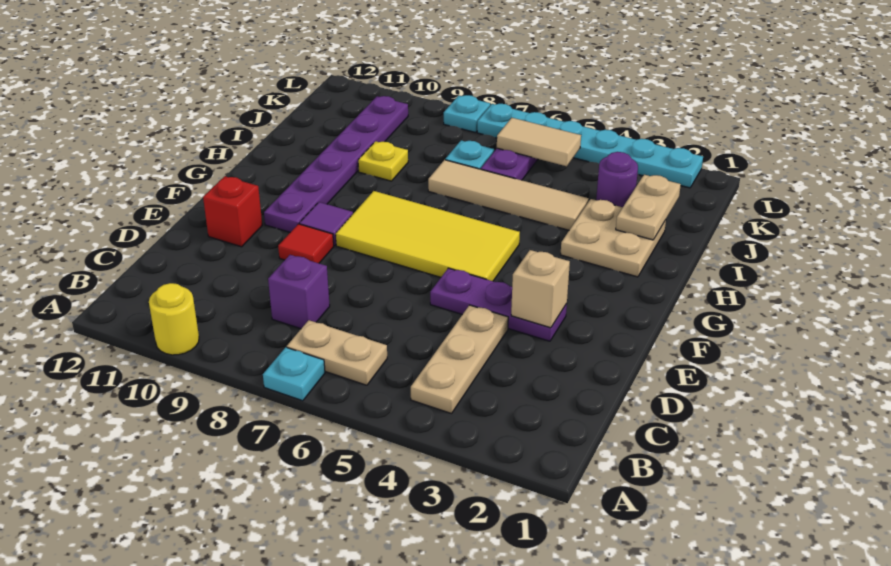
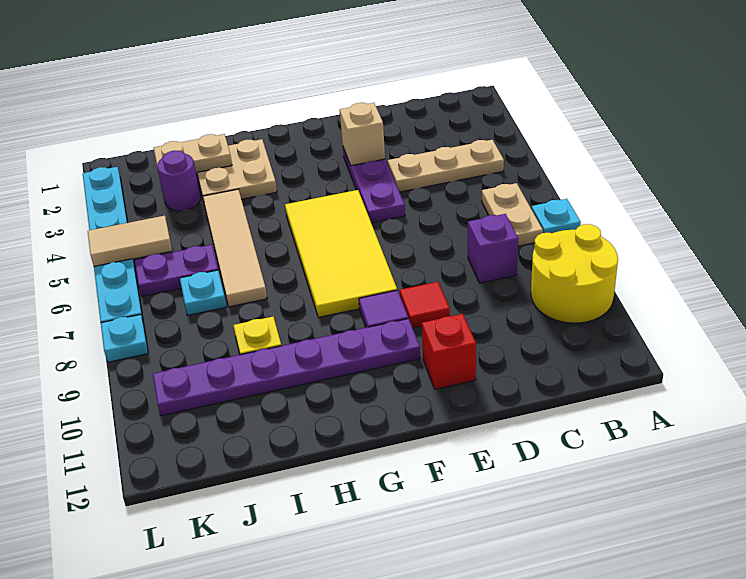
yellow round brick A10 level 1 -> yellow round brick A9:B10 level 1
tan tile K5:K6 level 2 -> tan tile K5:L5 level 2

